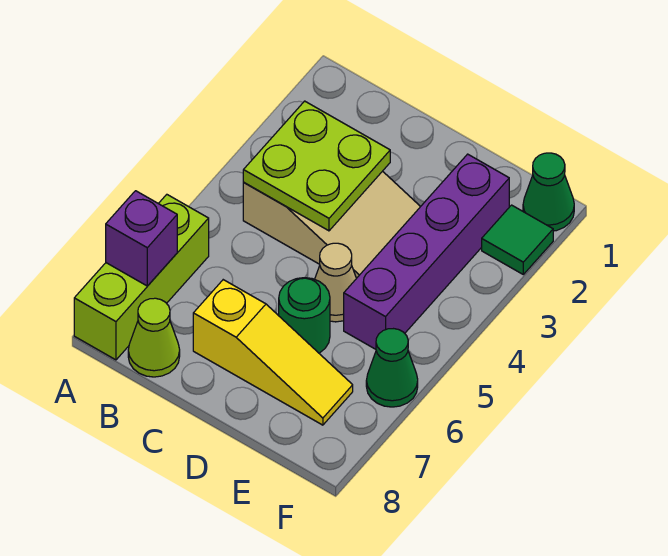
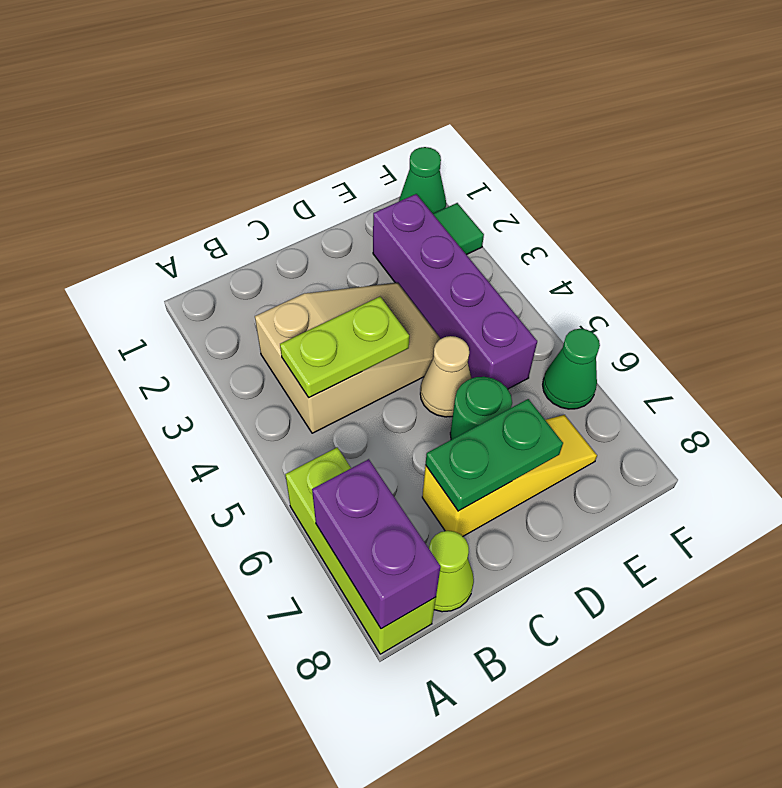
purple brick A7 level 2 -> purple brick A7:A8 level 2
lime plate B3:C4 level 2 -> lime plate B4:C4 level 2
none -> green plate C7:D7 level 2

